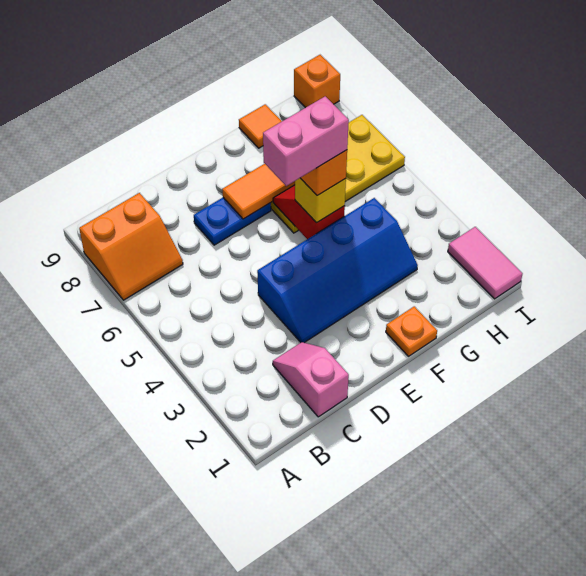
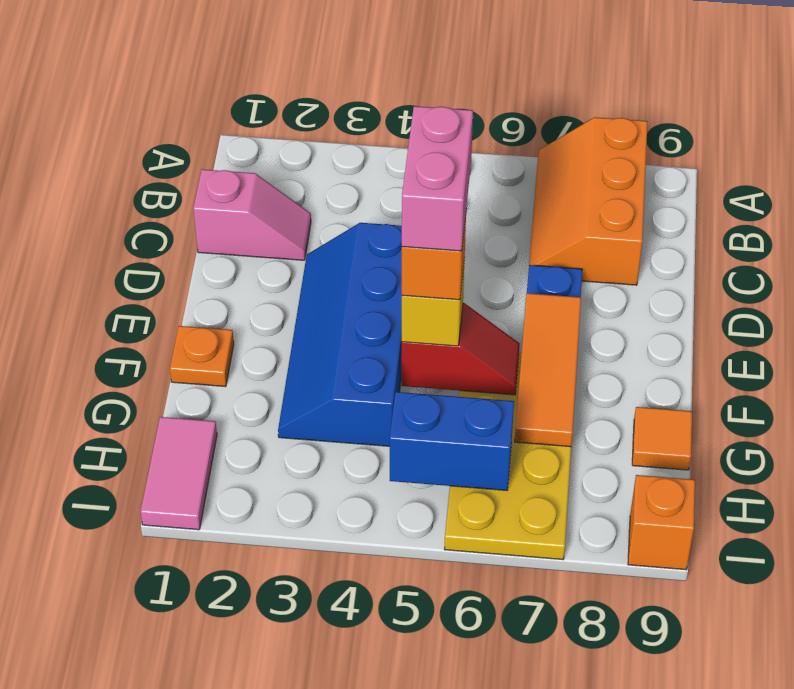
orange slope A7:B8 level 1 top 8 -> orange slope A7:C8 level 1 top 8
none -> blue brick H5:H6 level 2
pink tile I1:I2 level 1 -> pink tile H1:I1 level 1

